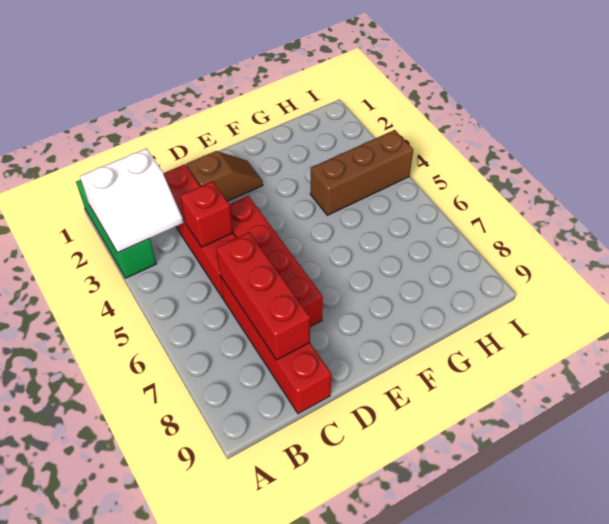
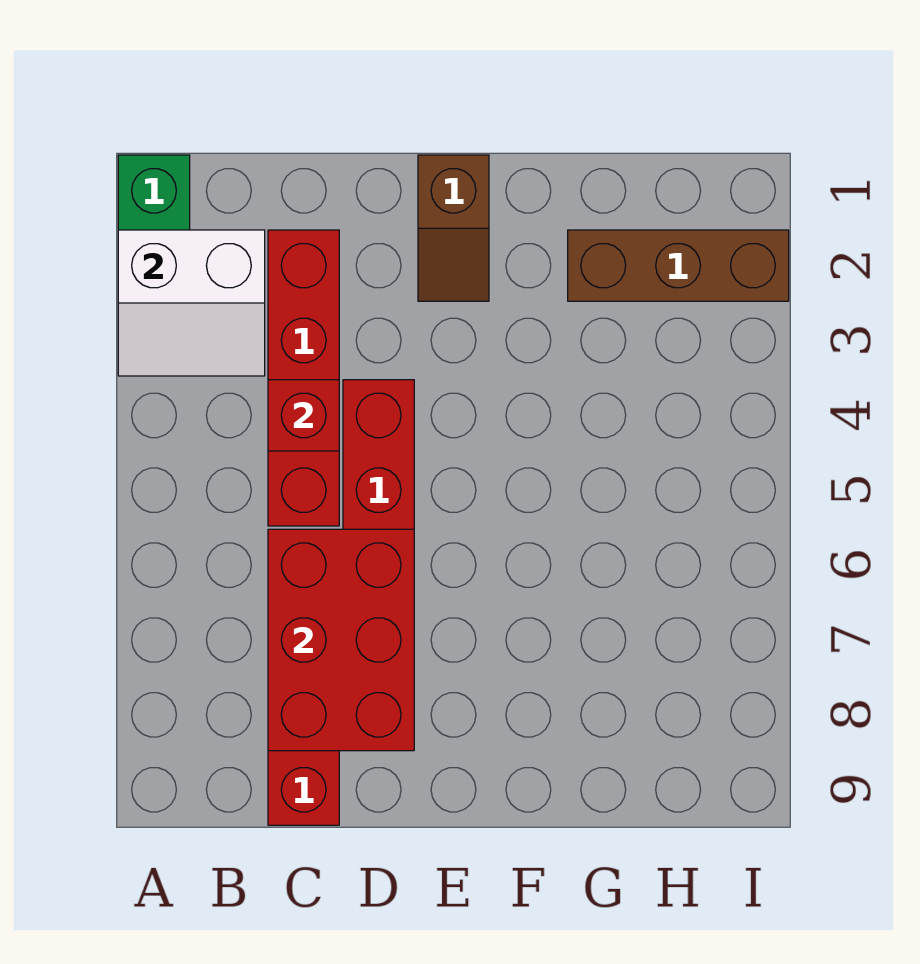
red brick C6:C8 level 2 -> red brick C6:D8 level 2
brown slope D2:E2 level 1 top D -> brown slope E1:E2 level 1 top 1
brown brick G4:I4 level 1 -> brown brick G2:I2 level 1

